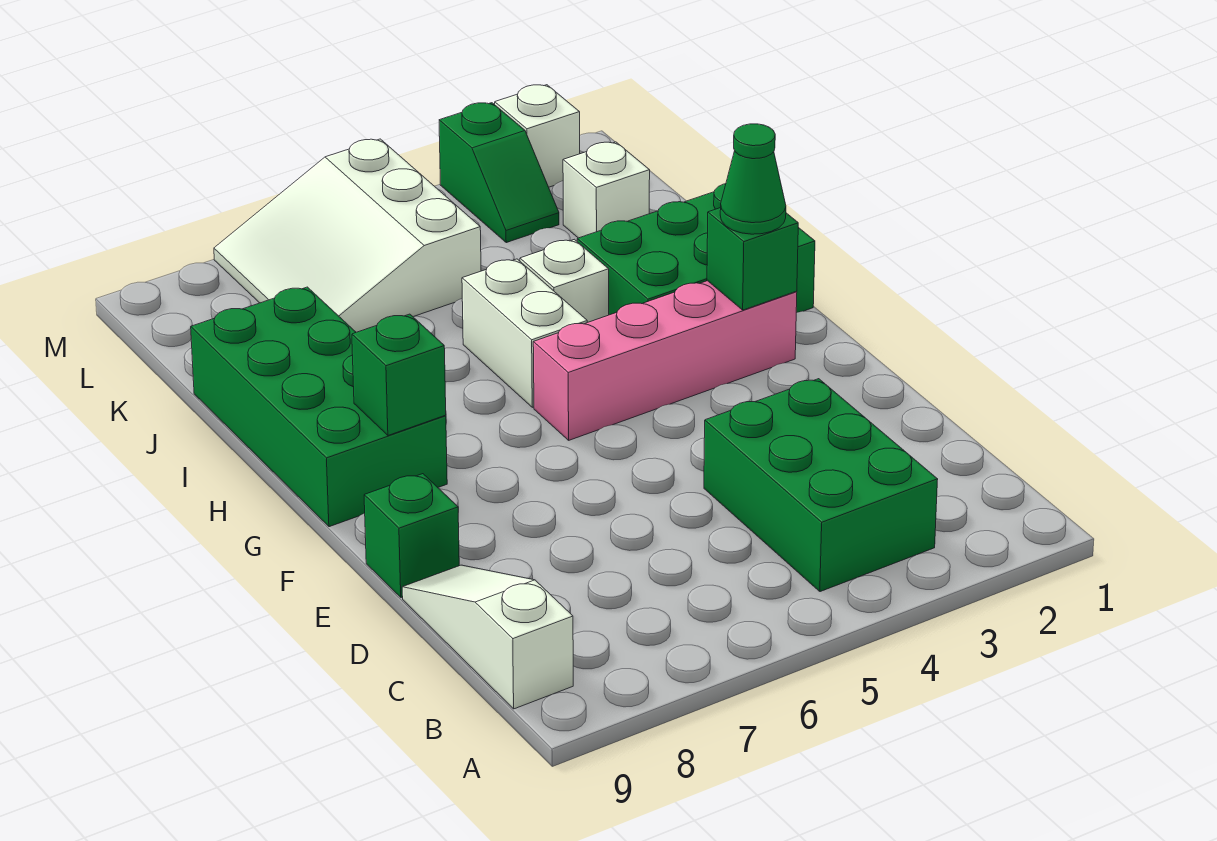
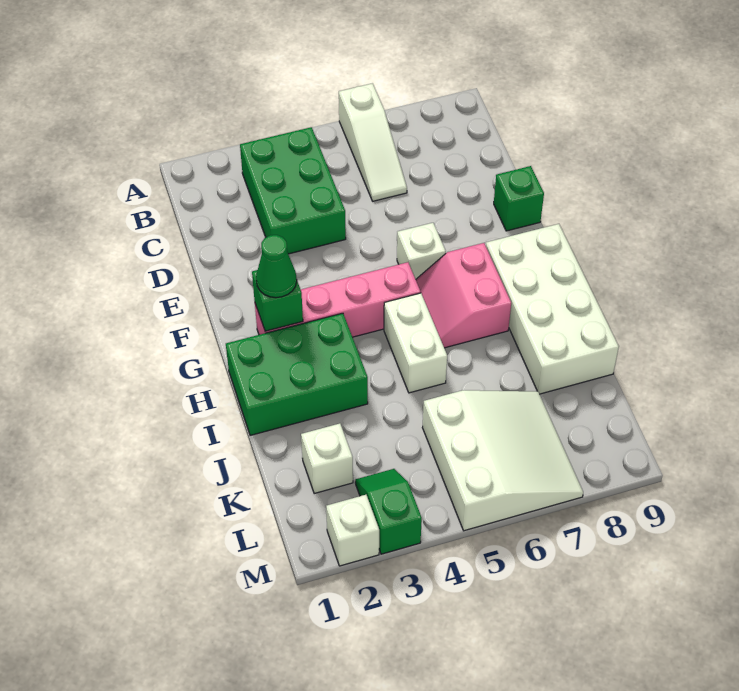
white slope B9:D9 level 1 top B -> white slope A6:C6 level 1 top A
none -> pink slope G6:H7 level 1 top 7
green brick G8:J9 level 1 -> white brick G8:J9 level 1
green brick G8 level 2 -> none
white brick I4 level 1 -> white brick F6 level 1

